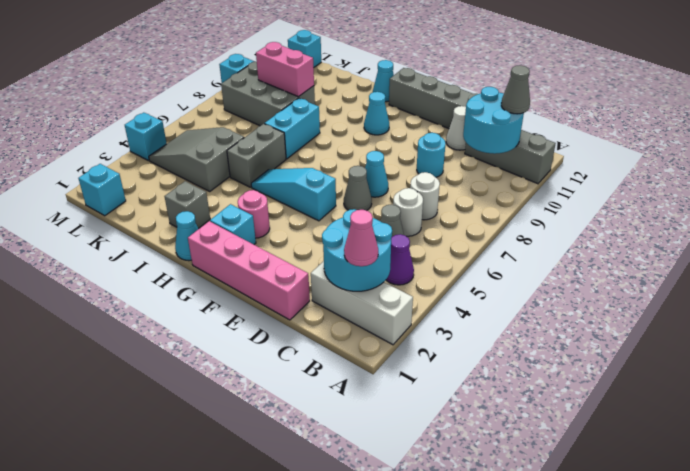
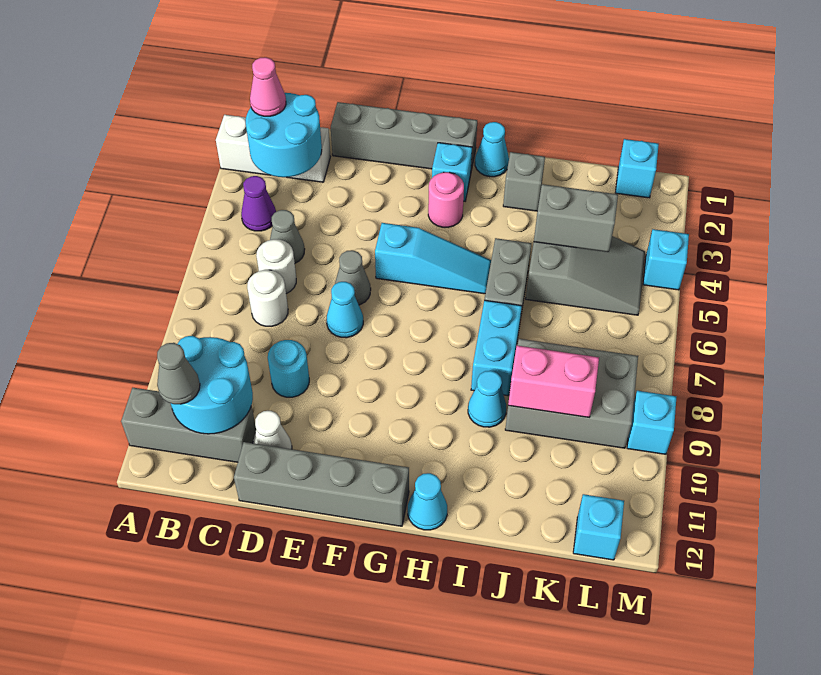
pink brick D1:G1 level 1 -> grey brick D1:G1 level 1
cyan cone G10 level 1 -> cyan cone I9 level 1
none -> grey brick J4:K4 level 2

